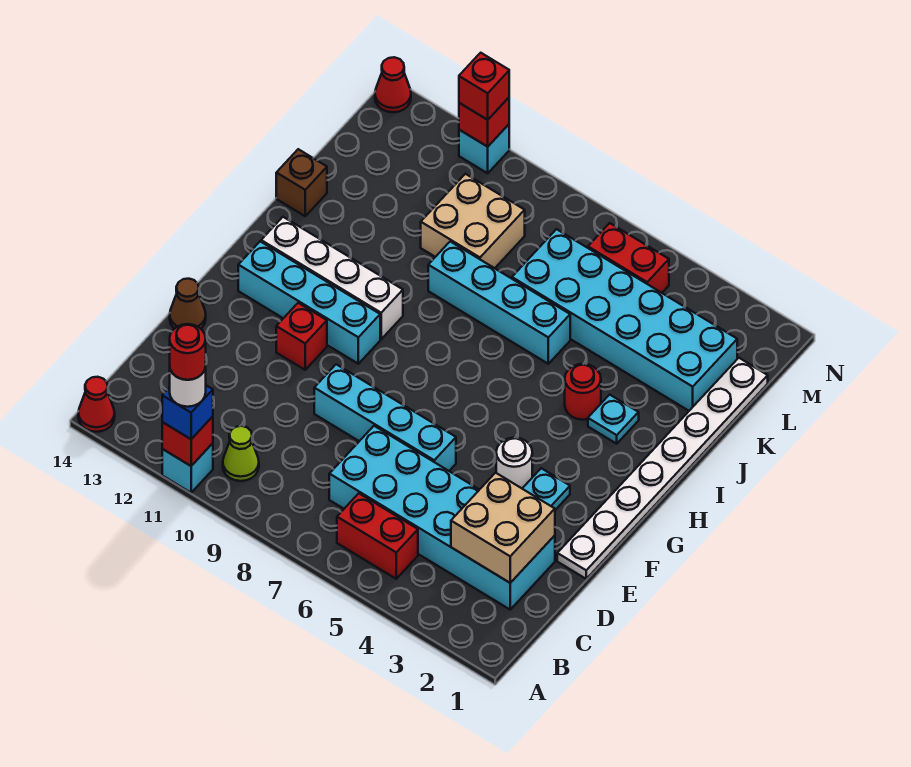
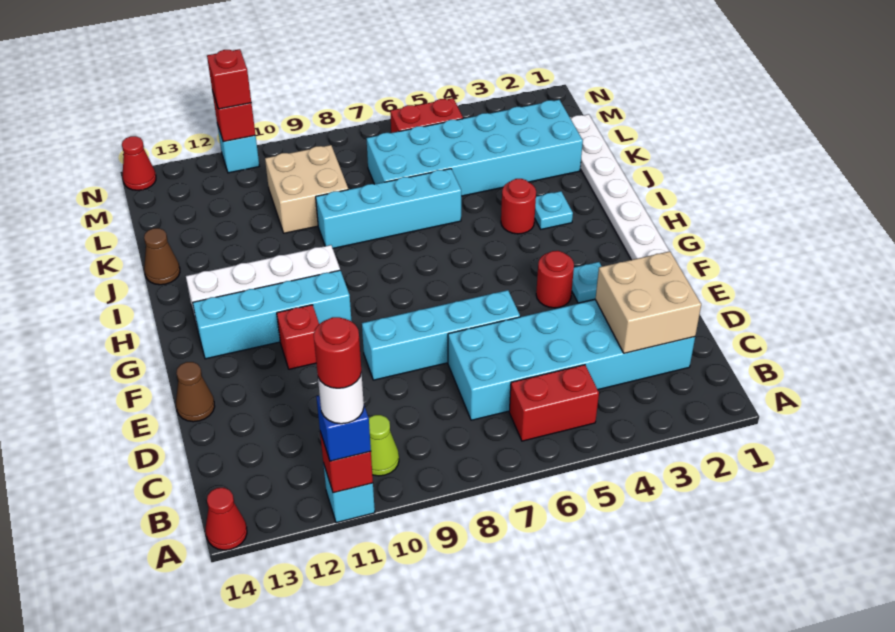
white round brick F4 level 1 -> red round brick F4 level 1
brown brick J14 level 1 -> brown cone J14 level 1

